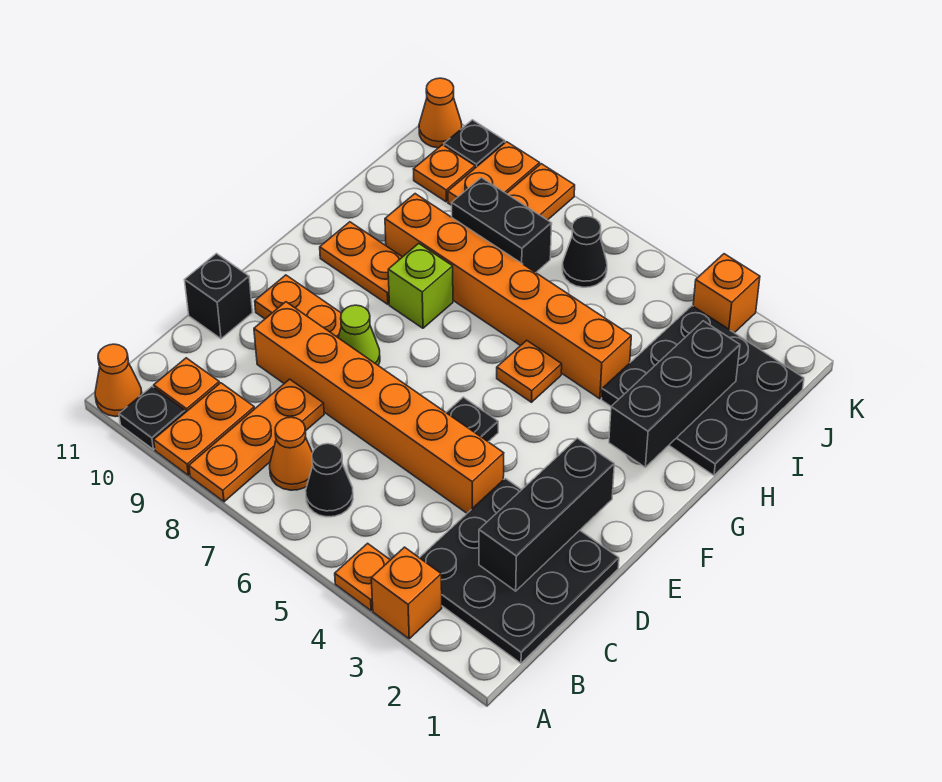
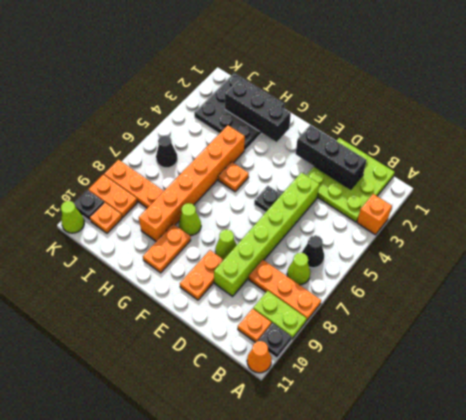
orange plate A4 level 1 -> none
orange plate A9:B9 level 1 -> lime plate A9:B9 level 1
black plate B1:D3 level 1 -> lime plate B1:D3 level 1
orange cone B7 level 1 -> lime cone B7 level 1
orange brick D4:D9 level 1 -> lime brick D4:D9 level 1
black brick D11 level 1 -> none
lime brick G8 level 1 -> lime cone G8 level 1
black brick I7:I8 level 2 -> none
orange brick K3 level 1 -> none
orange cone K11 level 1 -> lime cone K11 level 1

